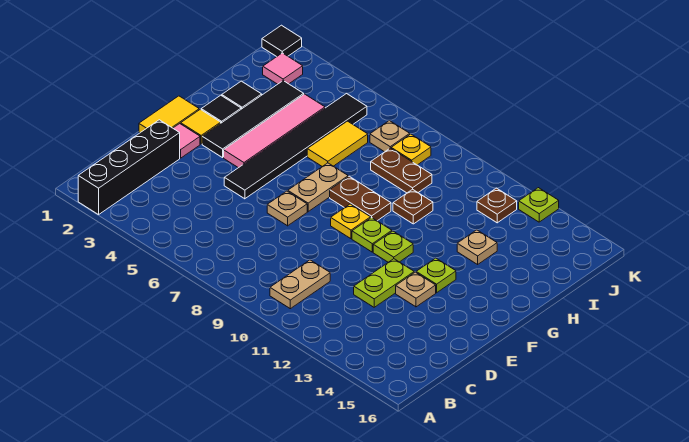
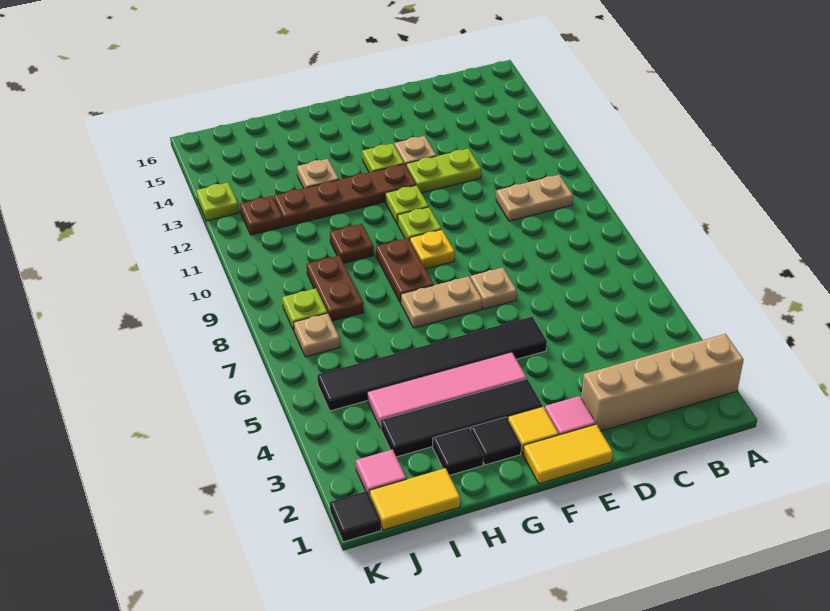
black brick A2:D2 level 1 -> tan brick A2:D2 level 1
none -> brown plate F12:I12 level 1
yellow tile H6:I6 level 1 -> yellow tile I1:J1 level 1
yellow plate J8 level 1 -> lime plate J8 level 1

